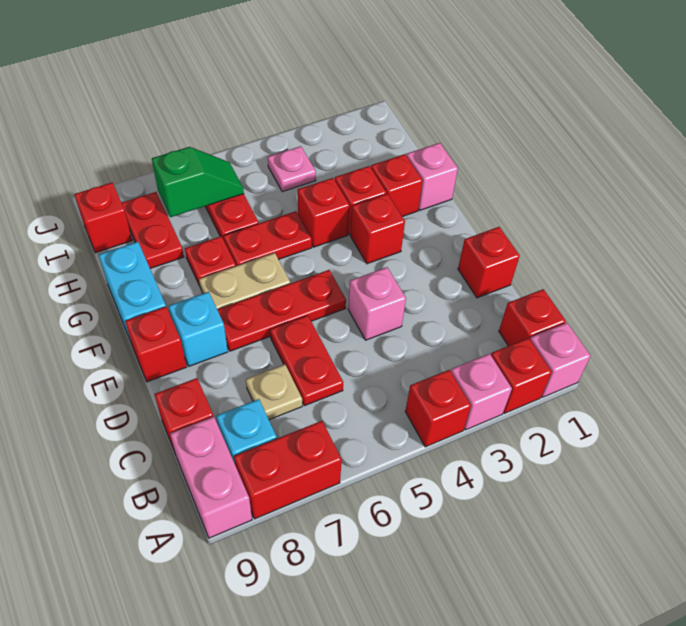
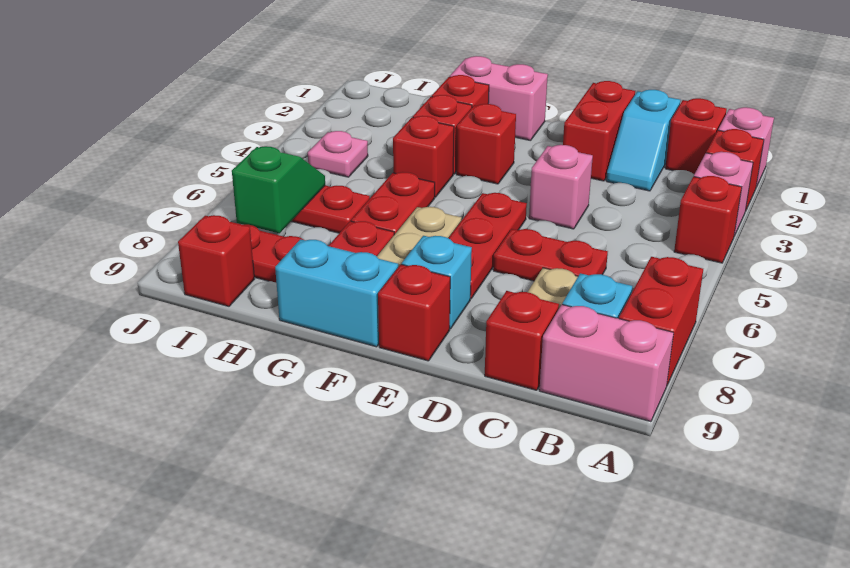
none -> cyan slope C1:C2 level 1 top 1
red brick D1 level 1 -> red brick D1:D2 level 1
pink brick G1 level 1 -> pink brick F1:G1 level 1

